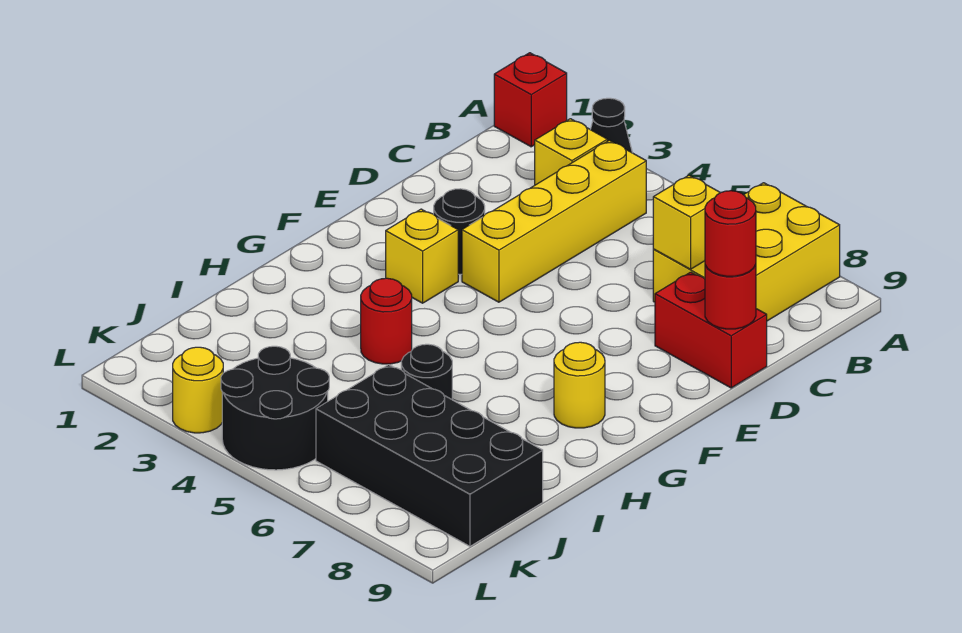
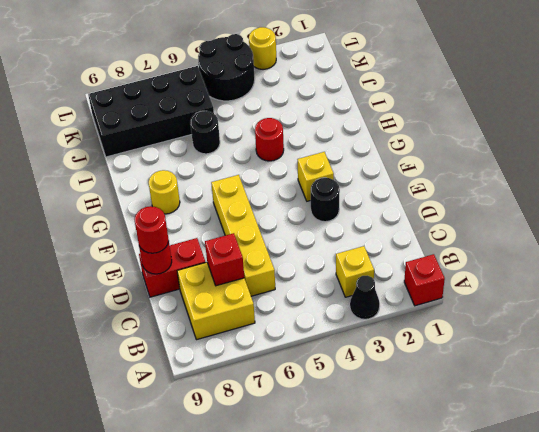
yellow brick A7:C8 level 1 -> yellow brick B7:C8 level 1
yellow brick B4:E4 level 1 -> yellow brick C6:F6 level 1
yellow brick C7 level 2 -> red brick C7 level 2

